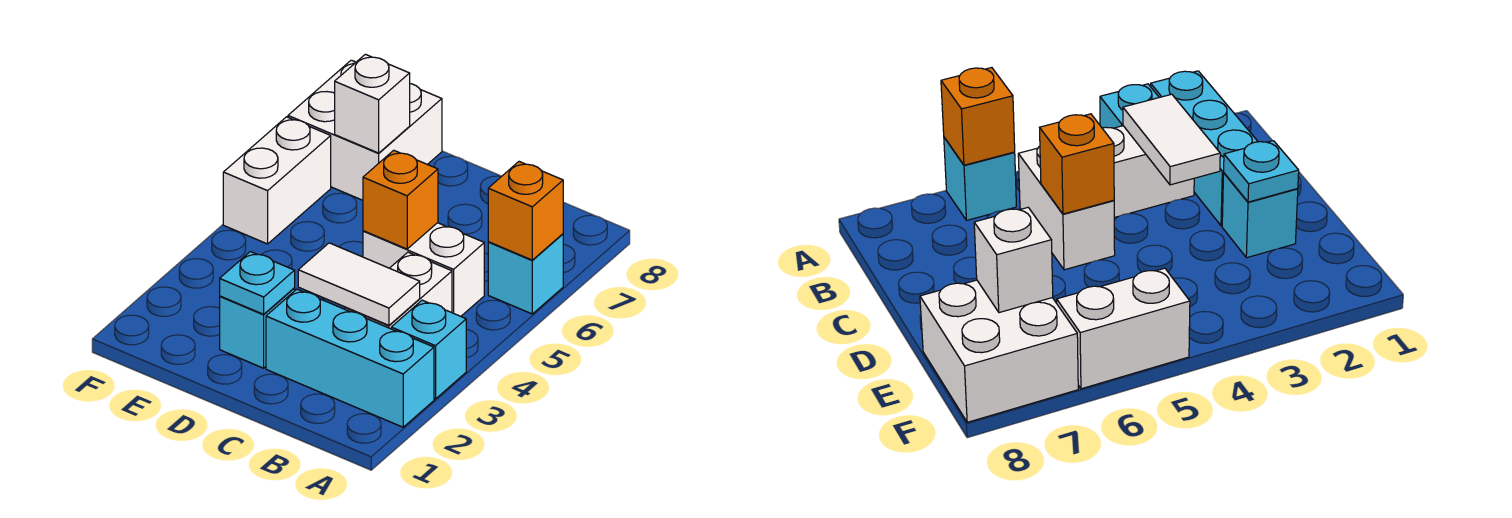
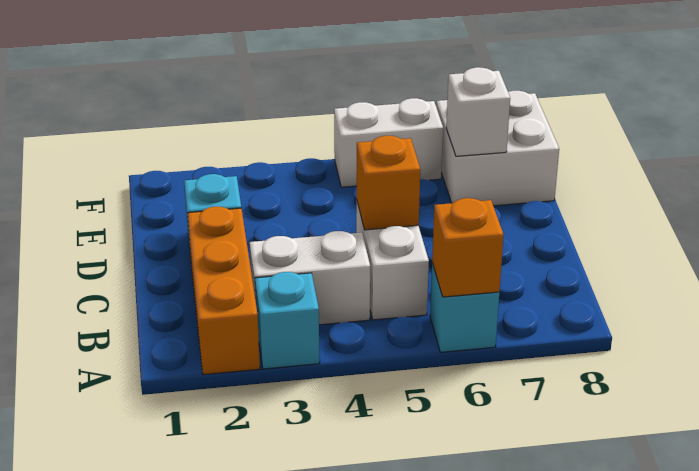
cyan brick A2:C2 level 1 -> orange brick A2:C2 level 1
white tile B3:C3 level 2 -> none
cyan plate D2 level 2 -> none

